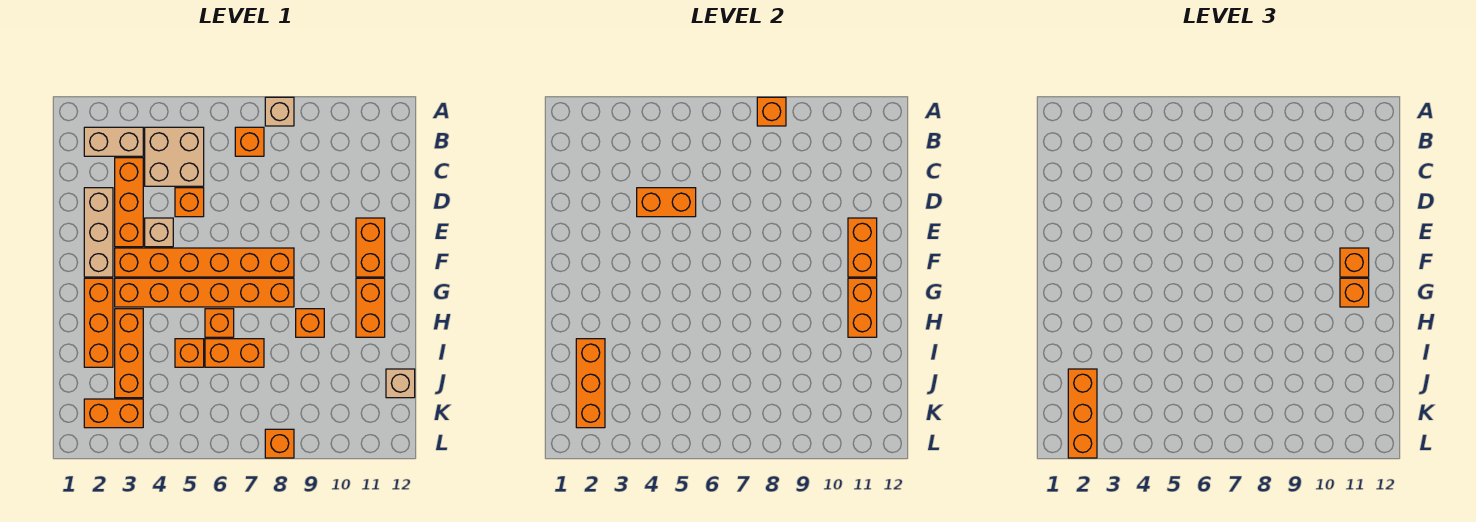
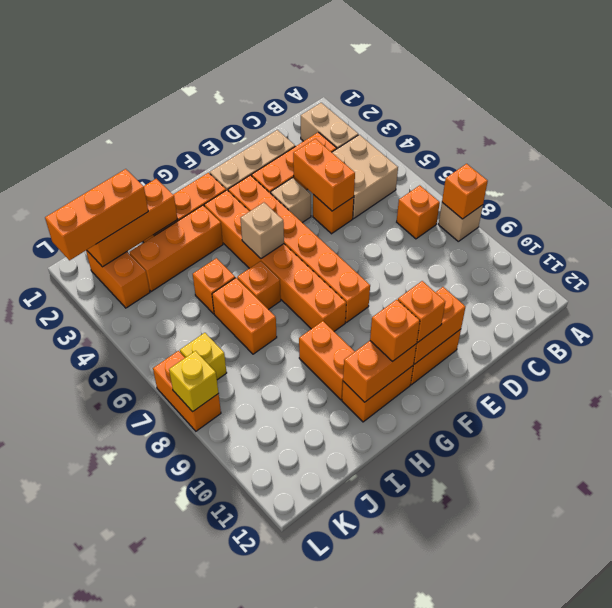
orange brick H9 level 1 -> orange brick H9:H10 level 1
tan brick J12 level 1 -> tan brick G5 level 2
none -> yellow brick K7 level 1
orange brick L8 level 1 -> orange brick L7:L8 level 1
none -> yellow brick L8 level 2

